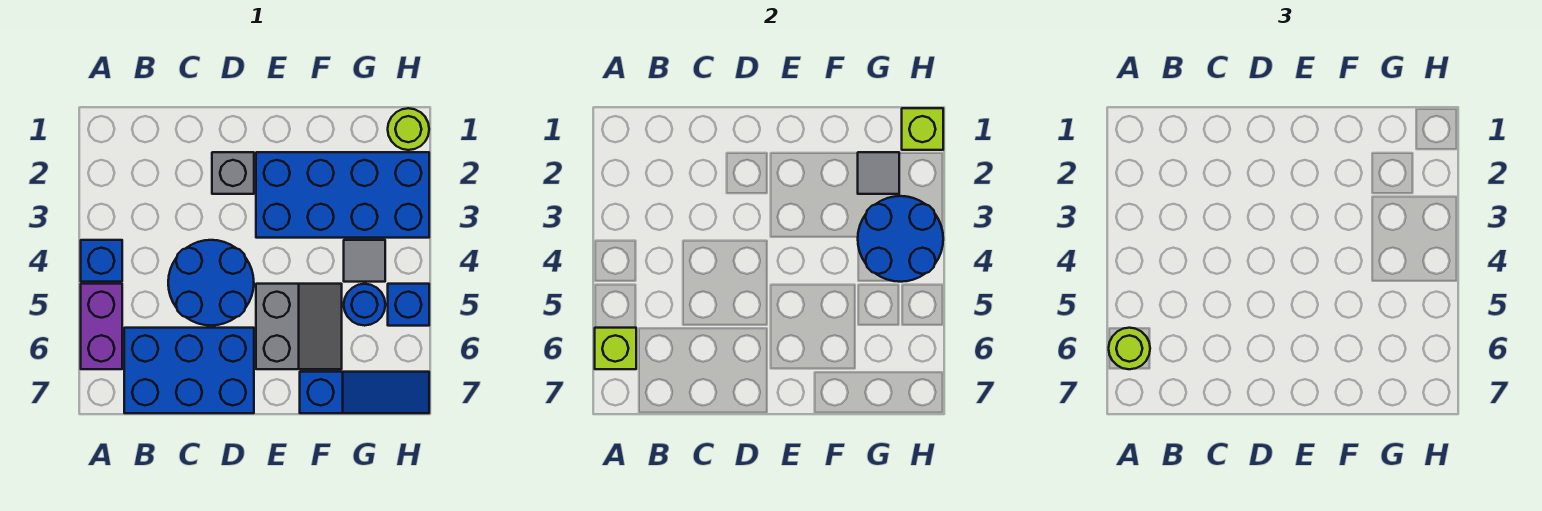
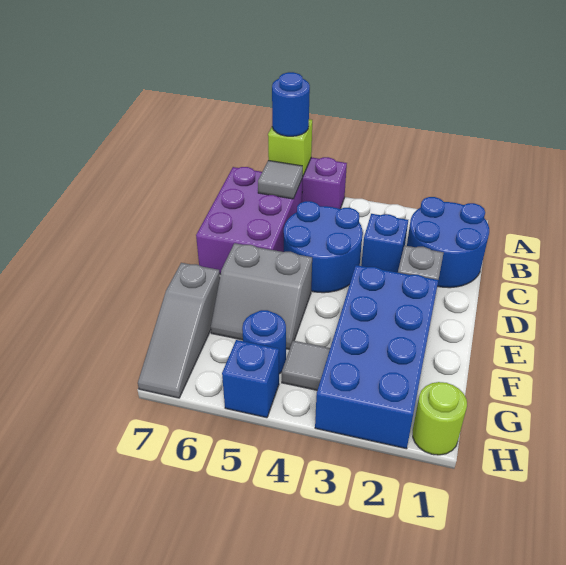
blue brick A4 level 1 -> blue brick C3 level 1
lime round brick A6 level 3 -> blue round brick A6 level 3
blue brick B6:D7 level 1 -> purple brick B6:D7 level 1
blue slope F7:H7 level 1 top F -> grey slope F7:H7 level 1 top F
grey tile G2 level 2 -> grey tile B6 level 2
blue round brick G3:H4 level 2 -> blue round brick B1:C2 level 1
lime brick H1 level 2 -> none

